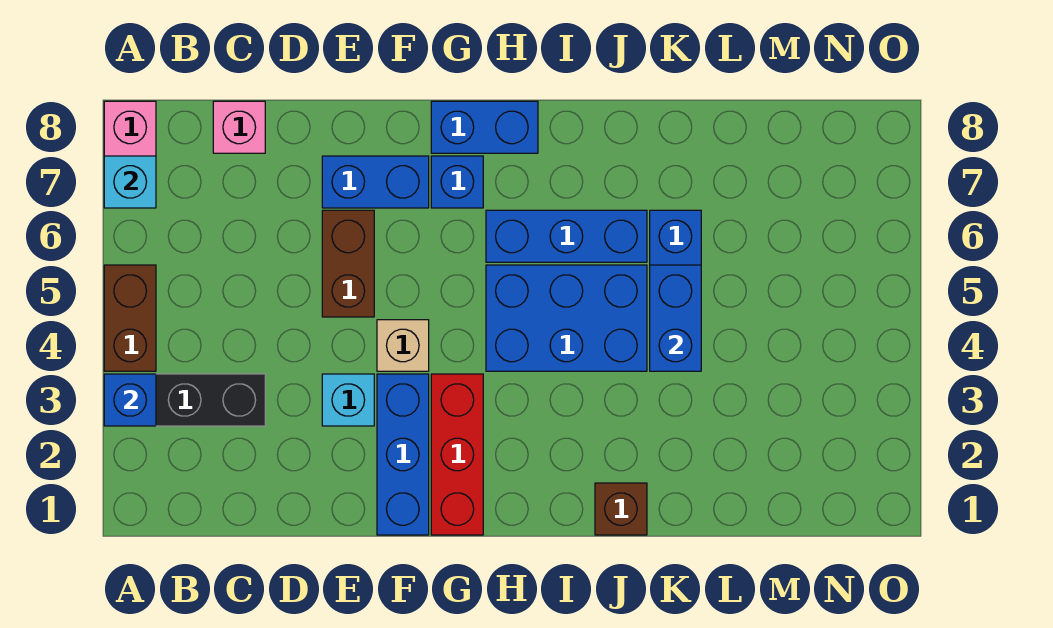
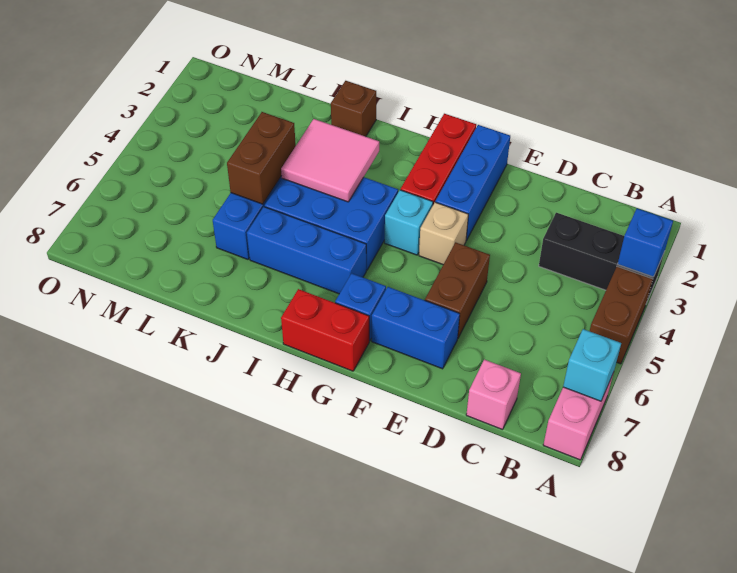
cyan brick E3 level 1 -> cyan brick G4 level 1
blue brick G8:H8 level 1 -> red brick G8:H8 level 1
none -> pink tile I3:J4 level 2
blue brick K4:K5 level 2 -> brown brick K4:K5 level 2

